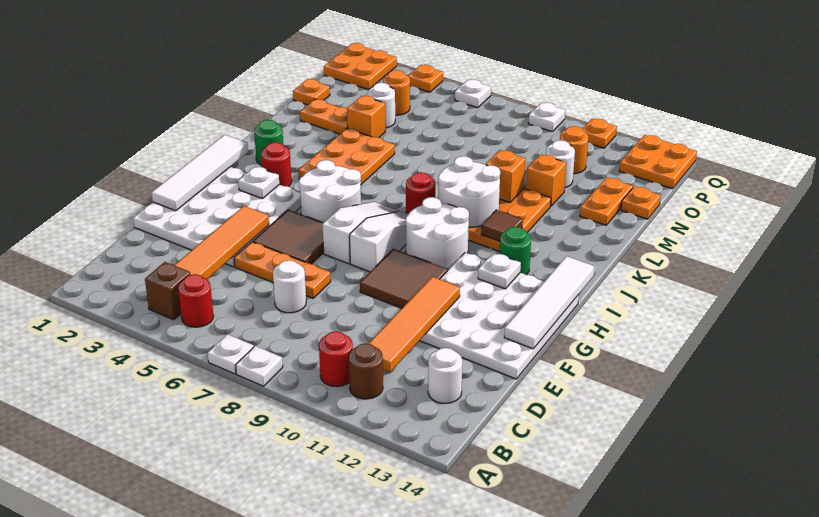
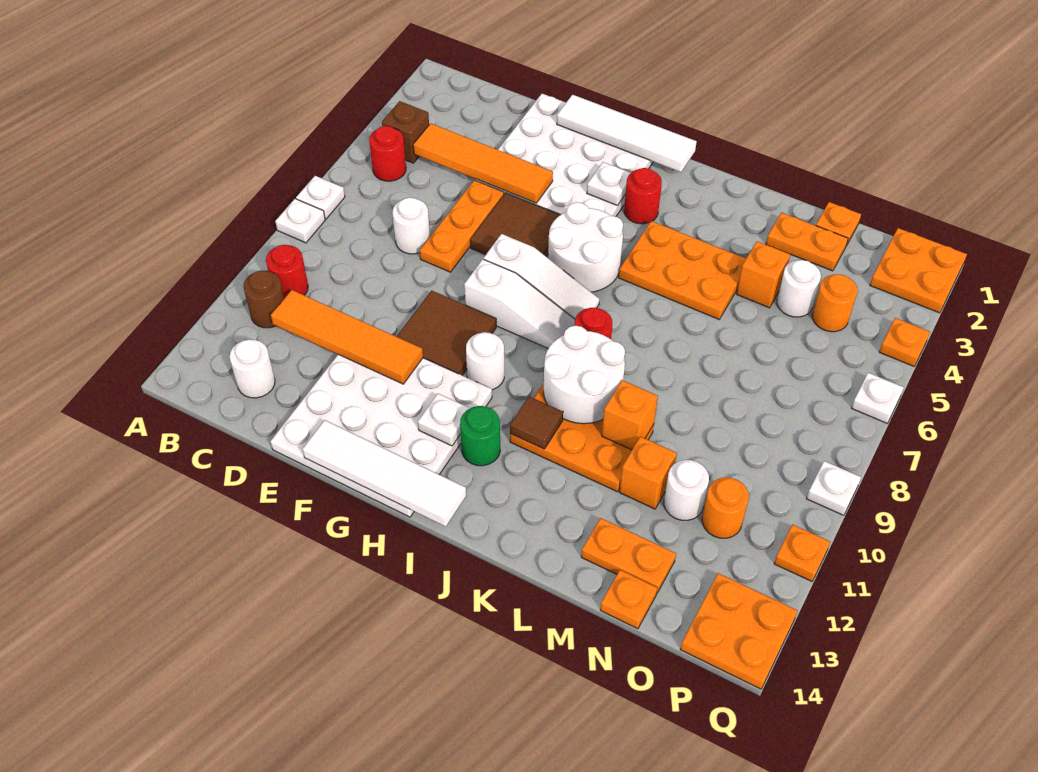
white round brick H9:I10 level 1 -> white round brick H10 level 1
green round brick J2 level 1 -> none
orange plate M2:M3 level 1 -> orange plate M2:N2 level 1

